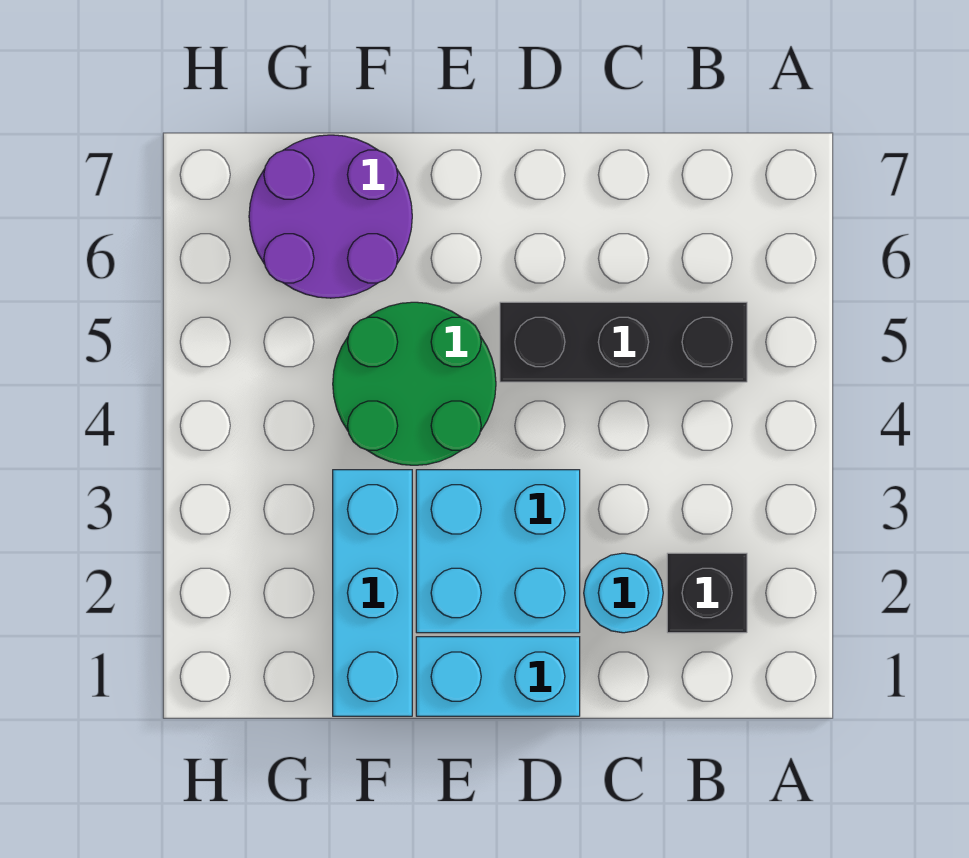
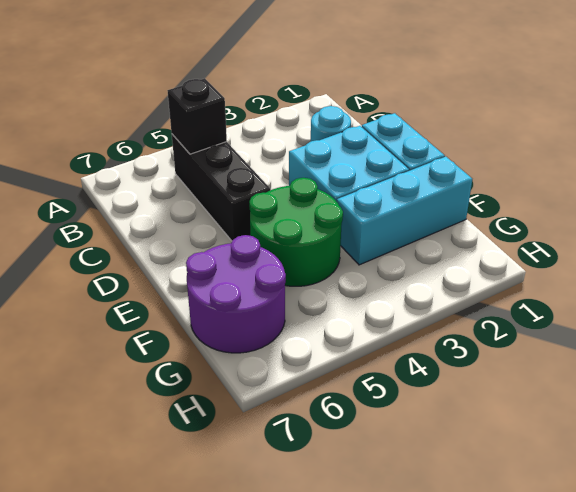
black brick B2 level 1 -> black brick B5 level 2

